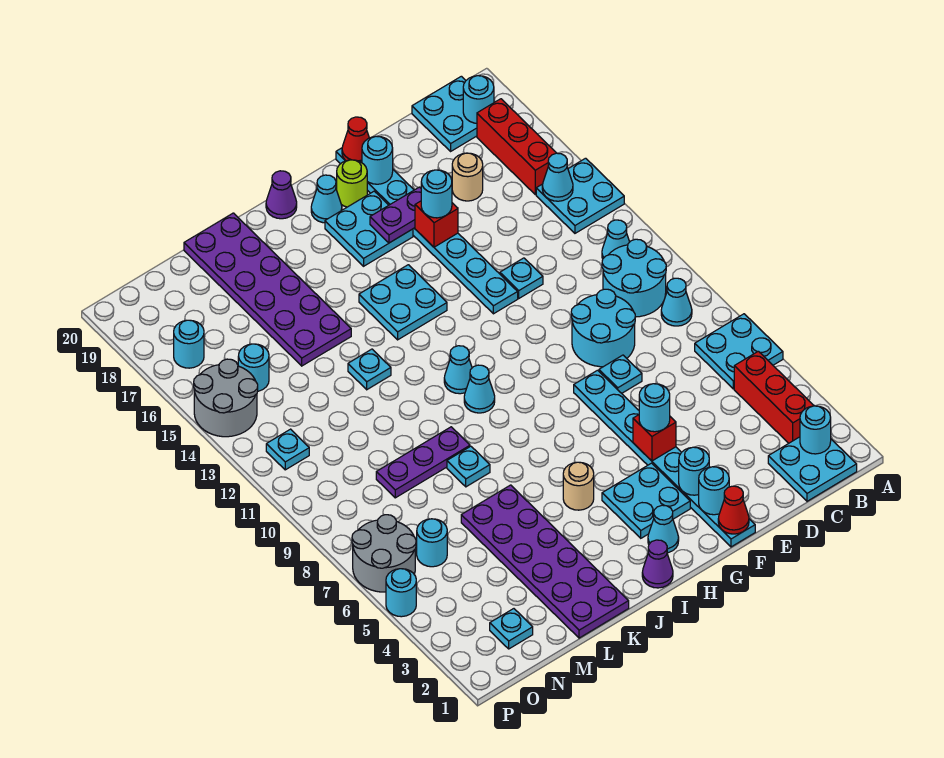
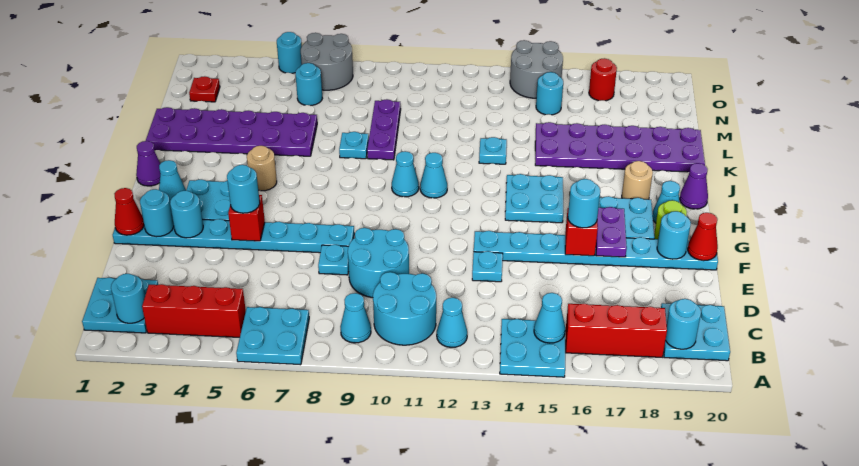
tan round brick D17 level 1 -> tan round brick I18 level 1
cyan plate N2 level 1 -> red plate N2 level 1
cyan plate O12 level 1 -> none
cyan round brick O17 level 1 -> red round brick O17 level 1

